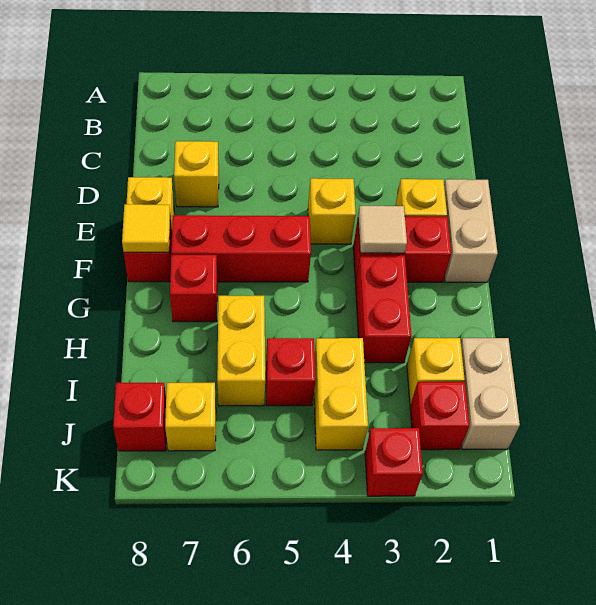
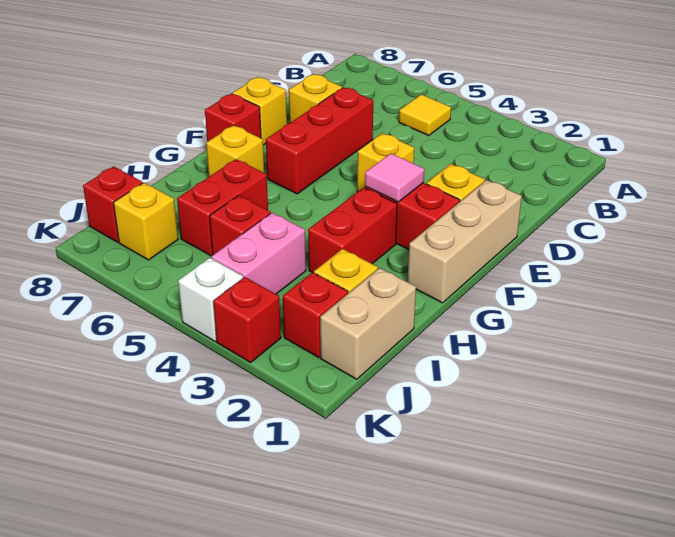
tan brick E1:F1 level 1 -> tan brick E1:G1 level 1
tan tile F3 level 2 -> pink tile F3 level 2
red brick F5:F7 level 1 -> red brick D6:F6 level 1
yellow tile F8 level 2 -> yellow tile B5 level 1
red brick G7 level 1 -> yellow brick G7 level 1
yellow brick H6:I6 level 1 -> red brick H6:I6 level 1
yellow brick I4:J4 level 1 -> pink brick I4:J4 level 1
none -> white brick K4 level 1

